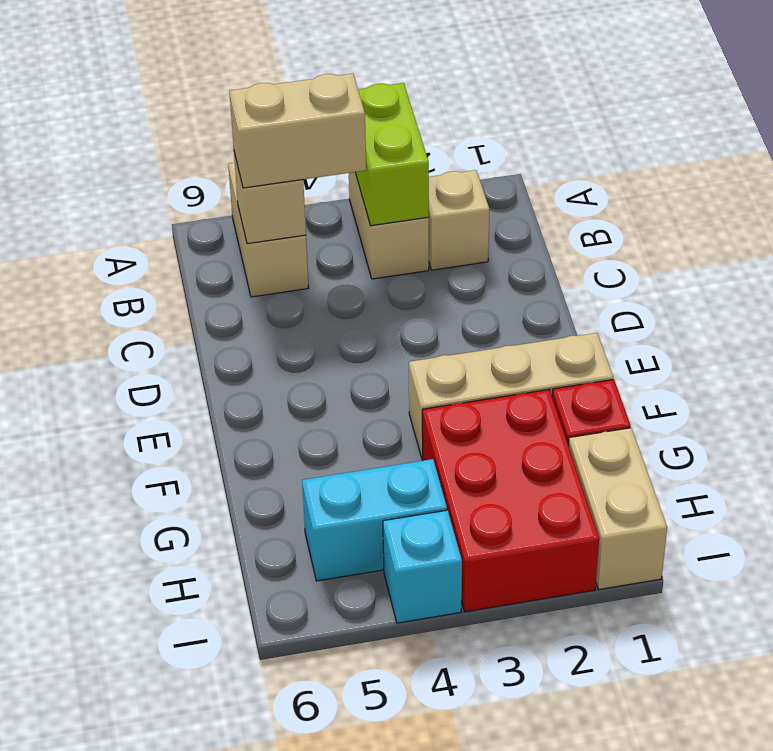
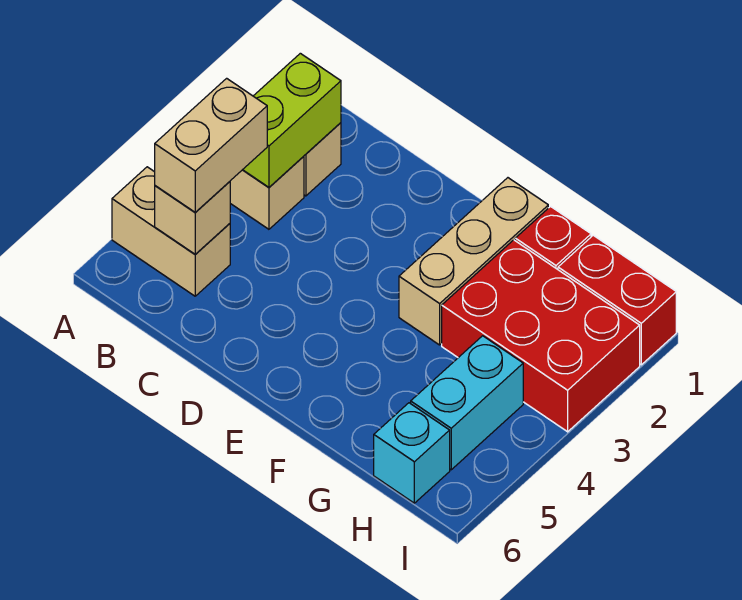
lime brick A3:B3 level 2 -> lime brick B2:B3 level 2
tan brick H1:I1 level 1 -> red brick H1:I1 level 1
cyan brick I4 level 1 -> cyan brick H6 level 1

